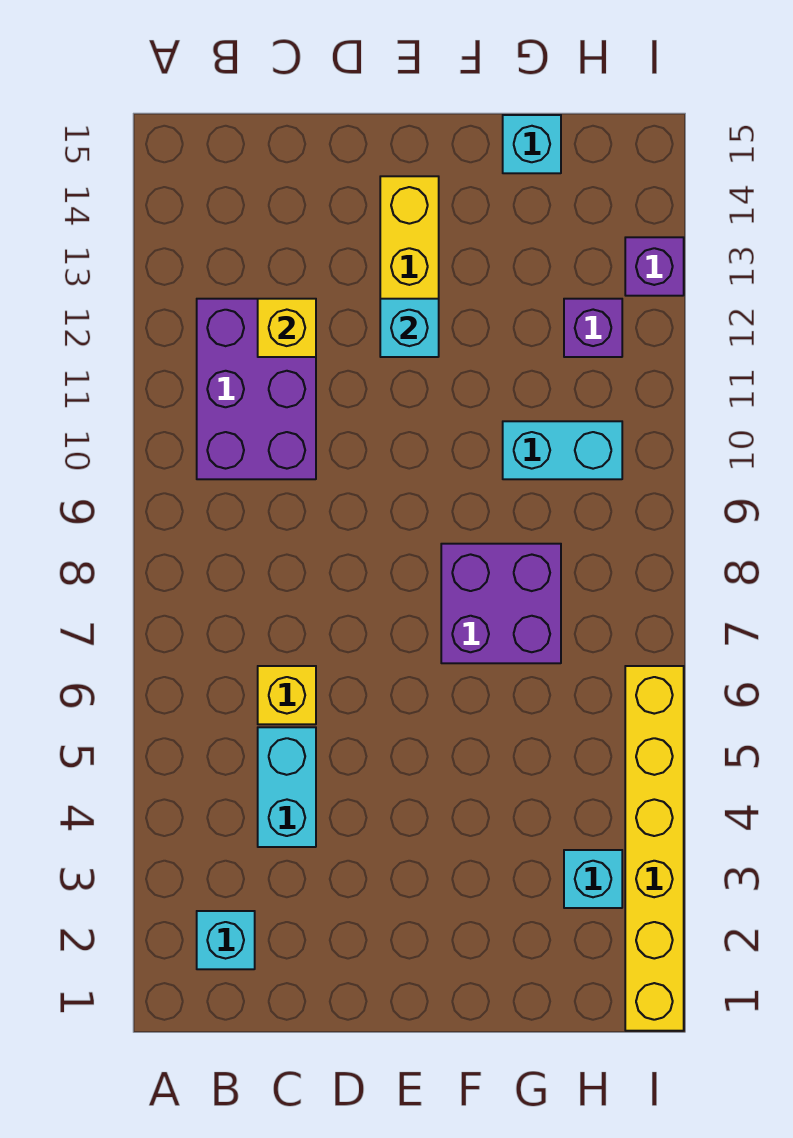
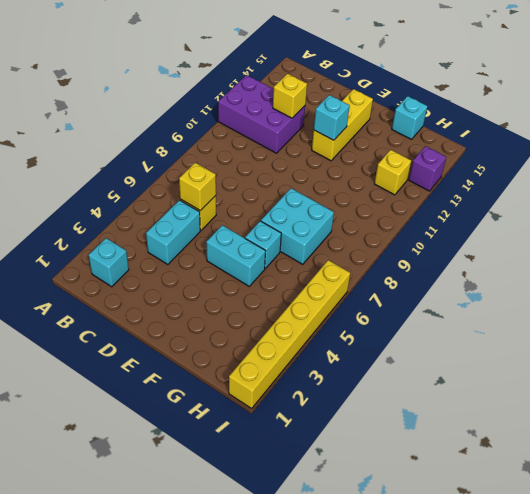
purple brick B10:C12 level 1 -> purple brick A11:C12 level 1
none -> yellow brick C6 level 2
purple brick F7:G8 level 1 -> cyan brick F7:G8 level 1
cyan brick G10:H10 level 1 -> cyan brick E5:F5 level 1
cyan brick H3 level 1 -> cyan brick F6 level 1
purple brick H12 level 1 -> yellow brick H12 level 1

